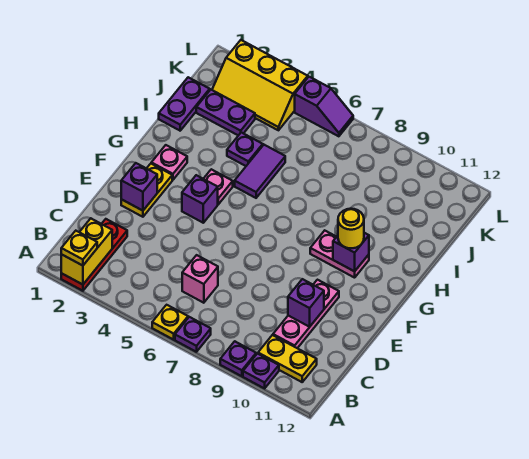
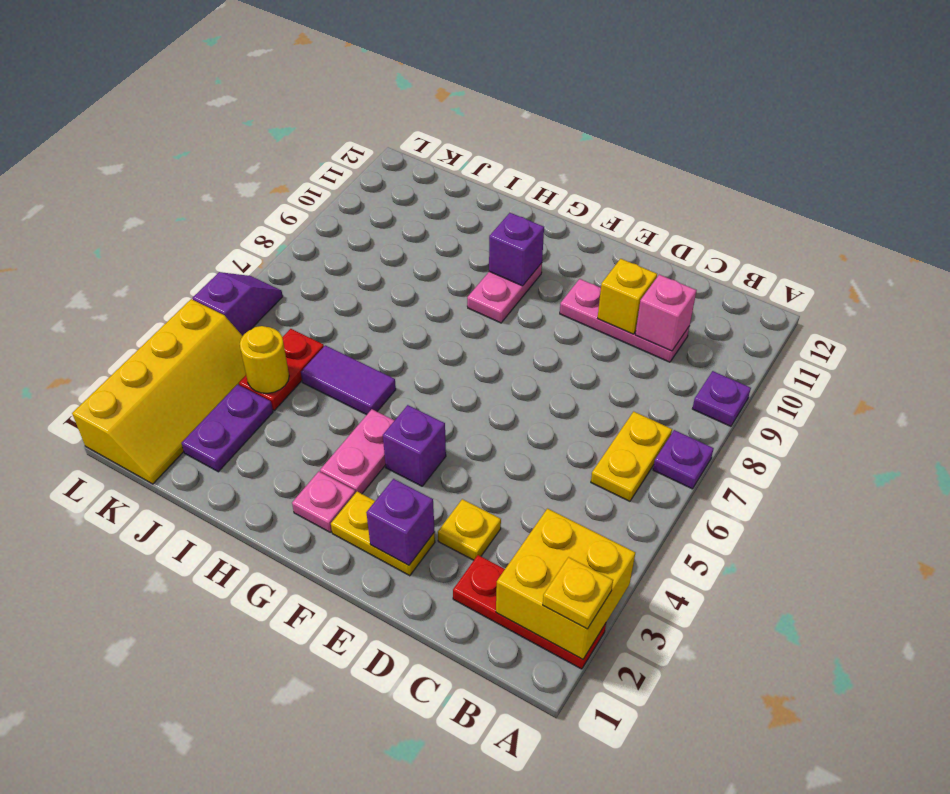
yellow brick A2:B2 level 2 -> yellow brick A2:B3 level 2
yellow plate A6 level 1 -> yellow plate D3 level 1
purple plate A10 level 1 -> none
yellow plate B10:B11 level 1 -> yellow plate B6:B7 level 1
pink brick C6 level 1 -> pink brick C10 level 2
purple brick D10 level 2 -> yellow brick D10 level 2
pink plate G4 level 1 -> pink plate G3:G4 level 1
yellow round brick G10 level 3 -> yellow round brick J4 level 2
purple plate I1:J1 level 1 -> none
purple plate I4 level 1 -> none
none -> red plate J4:J5 level 1
yellow slope K2:L4 level 1 top L -> yellow slope K1:L4 level 1 top L

